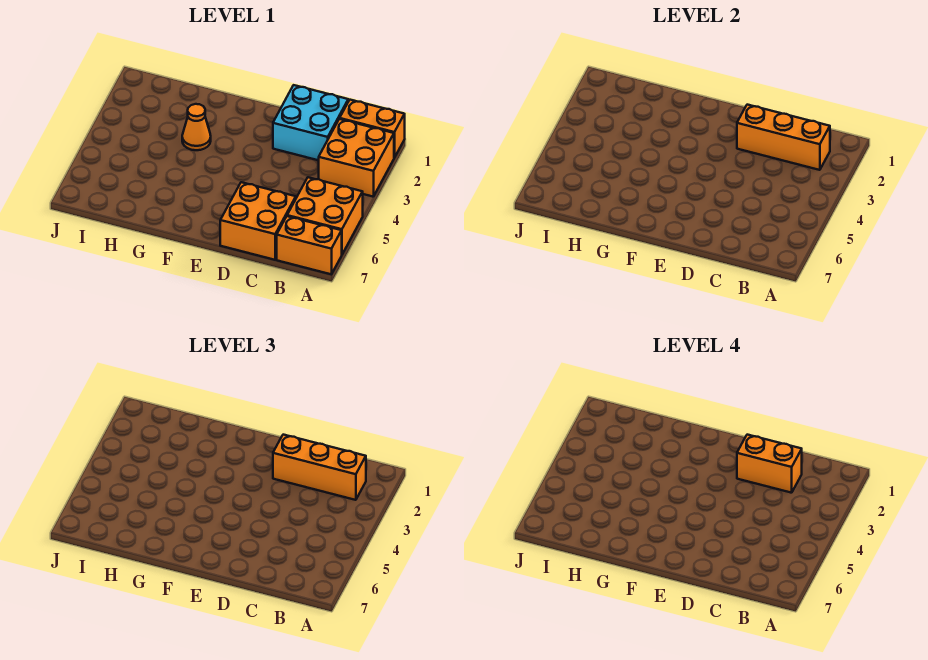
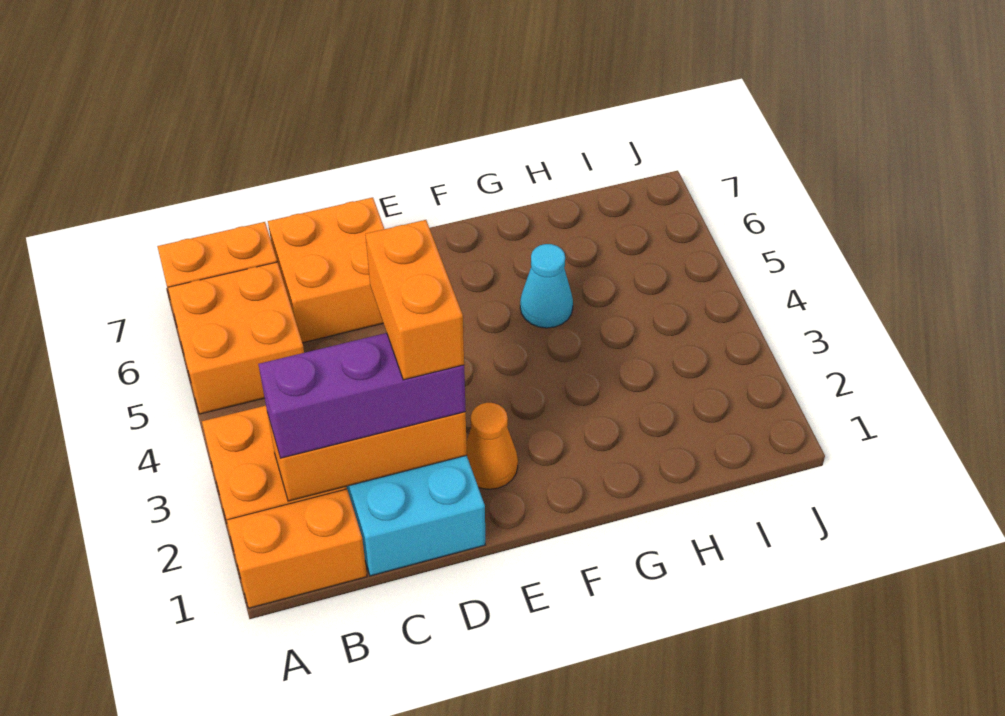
orange brick B2:D2 level 3 -> purple brick B2:D2 level 3
orange brick C2:D2 level 4 -> orange brick D2:D3 level 4
orange cone G3 level 1 -> orange cone E2 level 1
none -> cyan cone G5 level 1

